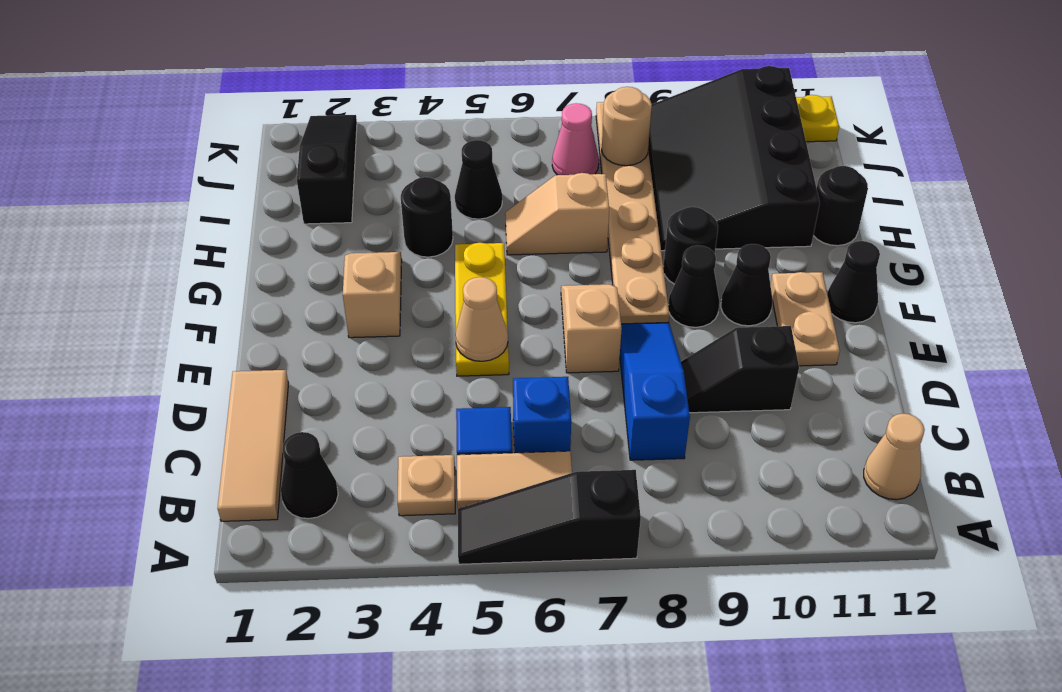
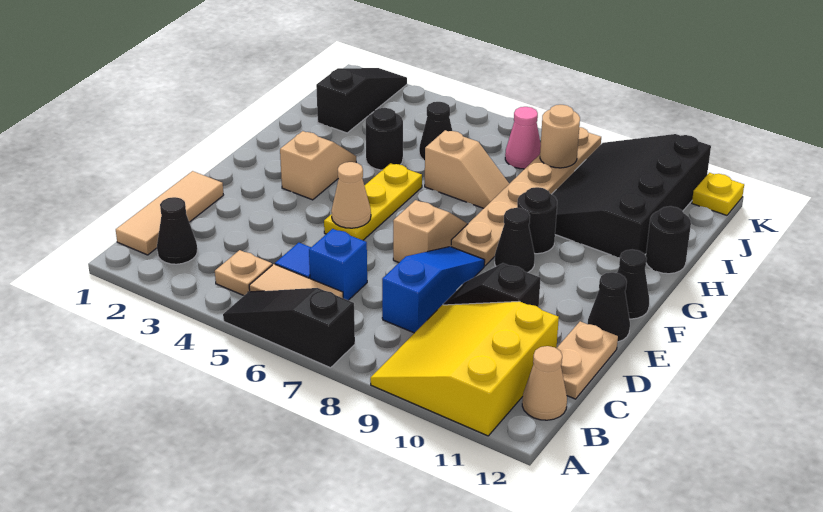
none -> yellow slope A9:C11 level 1 top 11
tan plate E11:F11 level 1 -> tan plate C12:D12 level 1
black cone F10 level 1 -> black cone E12 level 1
tan slope H6:H7 level 1 top 7 -> tan slope H6:H7 level 1 top 6

